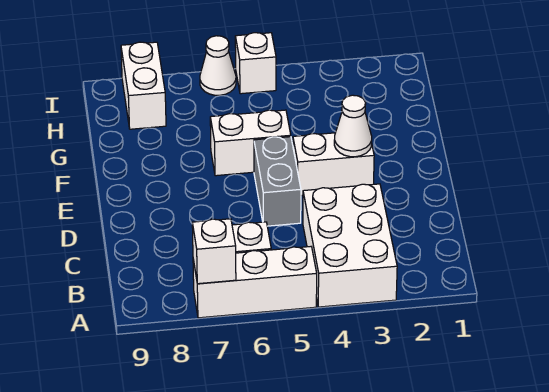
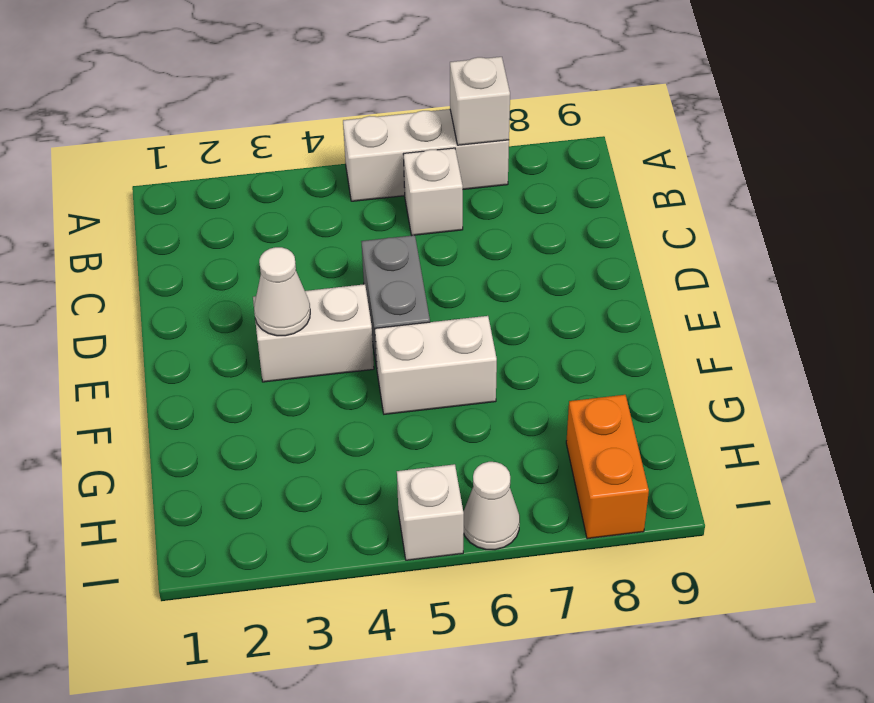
white brick A3:C4 level 1 -> none
white brick H8:I8 level 1 -> orange brick H8:I8 level 1

